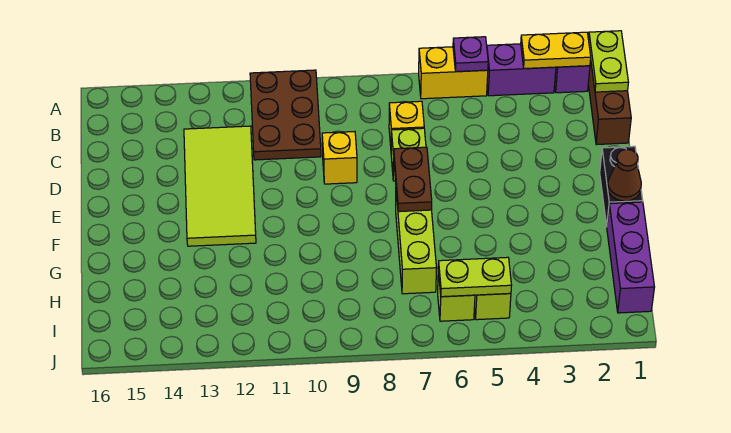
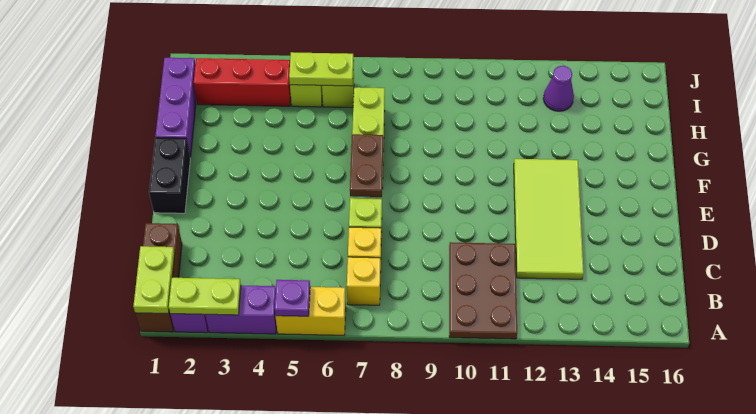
yellow plate A2:A3 level 2 -> lime plate A2:A3 level 2
yellow brick D9 level 1 -> yellow brick B7 level 1
brown cone F1 level 2 -> none
none -> red brick I2:I4 level 1
none -> purple cone I13 level 1

